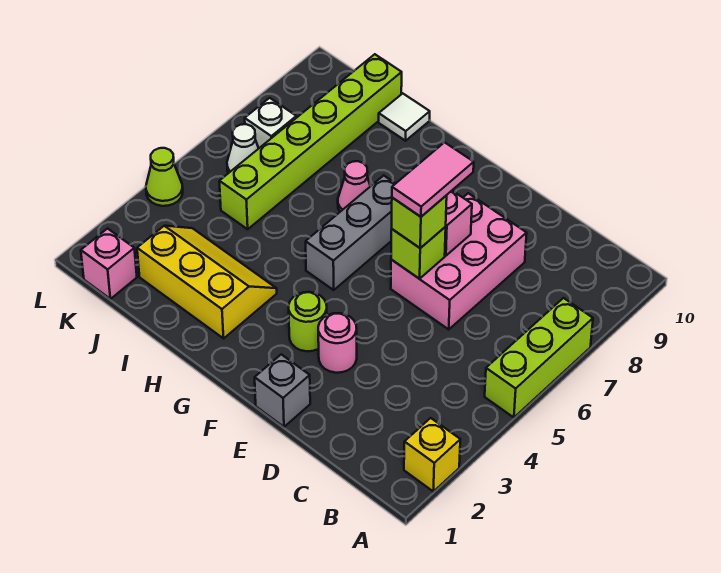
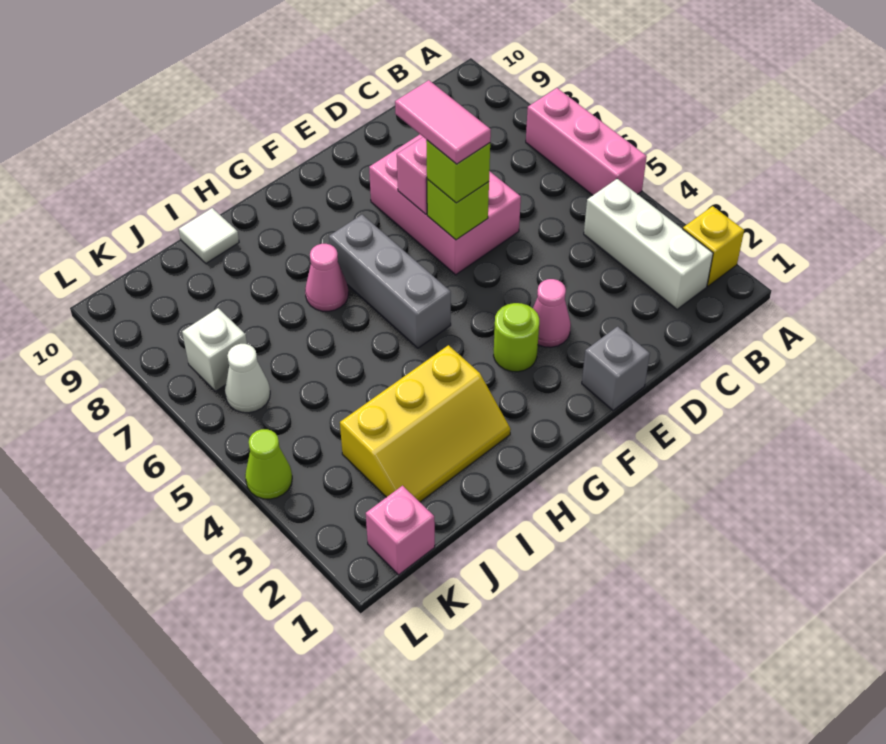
lime brick A5:A7 level 1 -> pink brick A5:A7 level 1
none -> white brick B2:B4 level 1
pink round brick E3 level 1 -> pink cone E3 level 1
yellow slope H2:J3 level 1 top 2 -> yellow slope H2:J3 level 1 top 3
lime brick J5:J10 level 1 -> none

